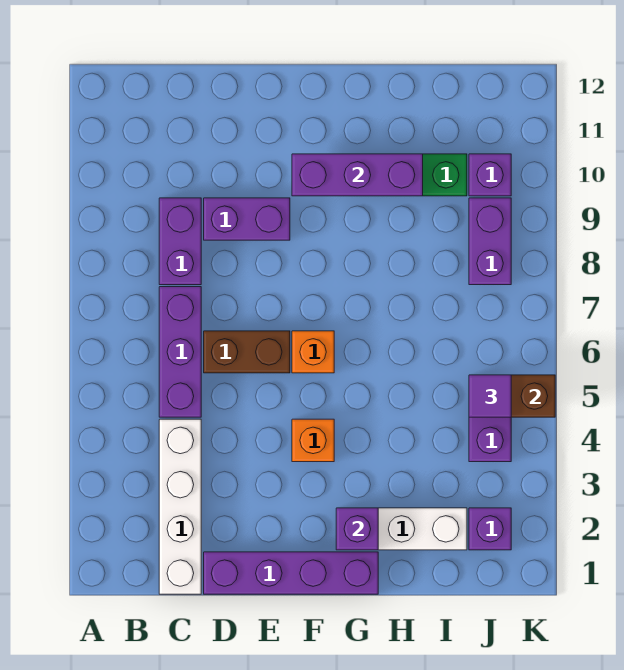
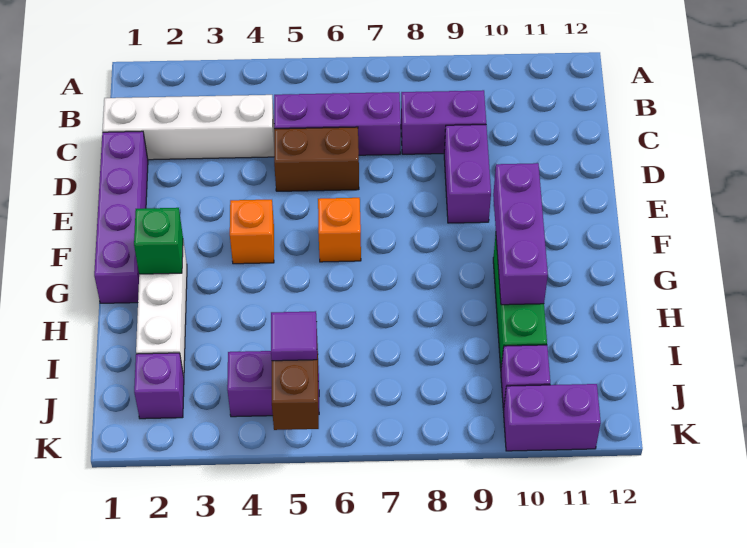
brown brick D6:E6 level 1 -> brown brick D5:D6 level 1
purple brick G2 level 2 -> green brick G2 level 2
purple brick J8:J9 level 1 -> purple brick K10:K11 level 1

